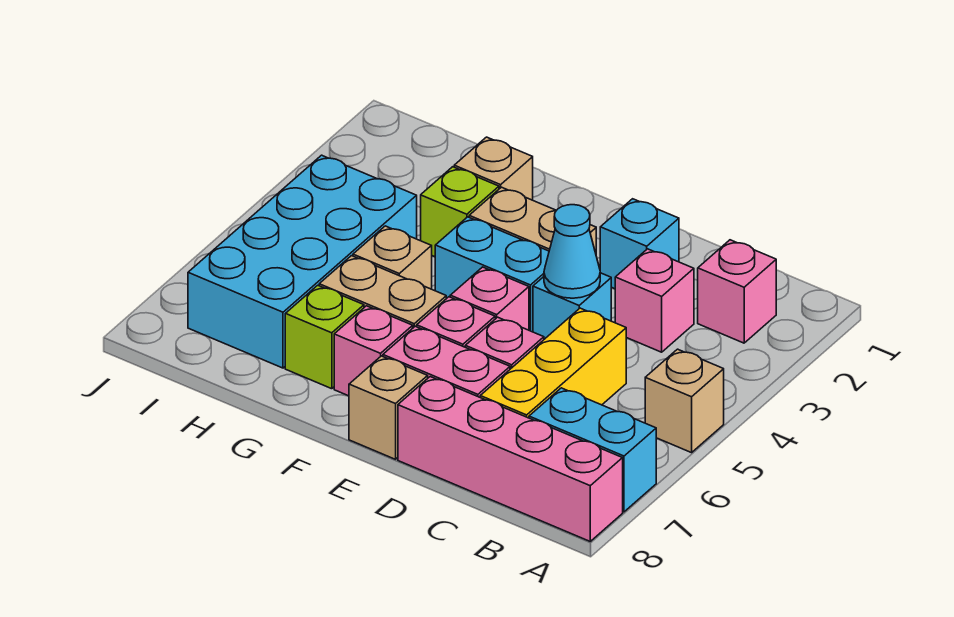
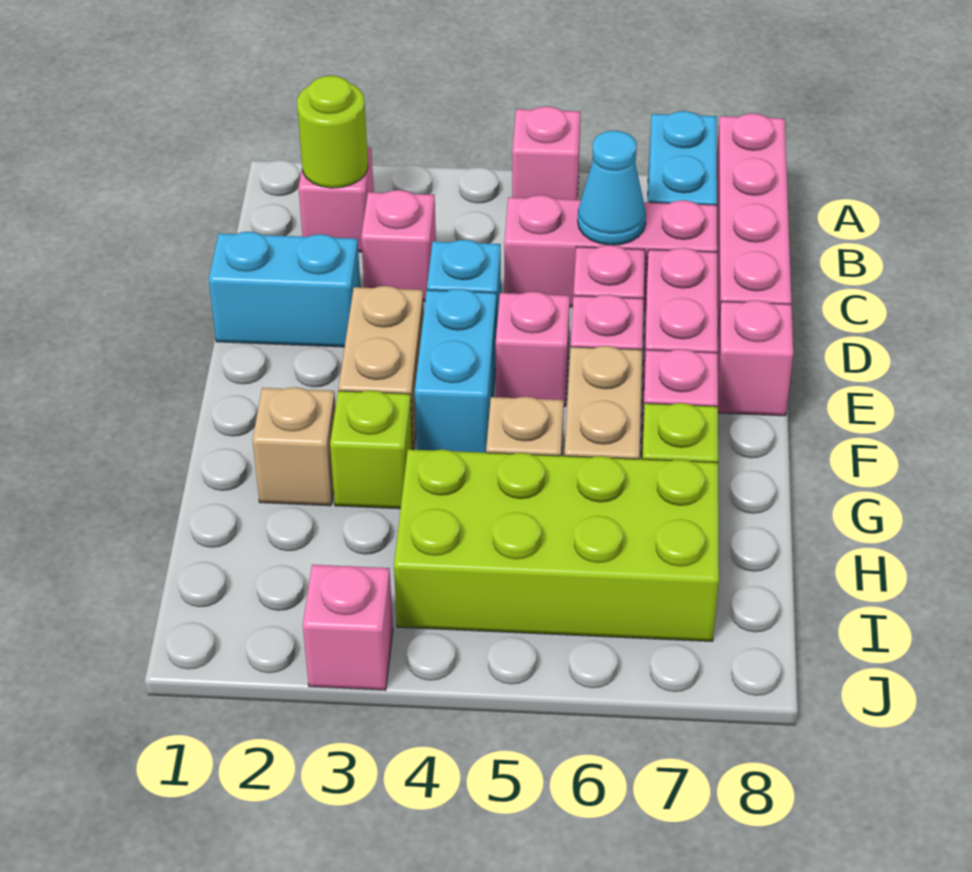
tan brick A5 level 1 -> pink brick A5 level 1
none -> lime round brick B2 level 2
yellow brick C5:C7 level 1 -> pink brick C5:C7 level 1
cyan brick D2 level 1 -> cyan brick D1:D2 level 1
cyan cone D4 level 2 -> cyan cone C6 level 2
tan brick E8 level 1 -> pink brick E8 level 1
cyan brick H4:I7 level 1 -> lime brick H4:I7 level 1
none -> pink brick J3 level 1

